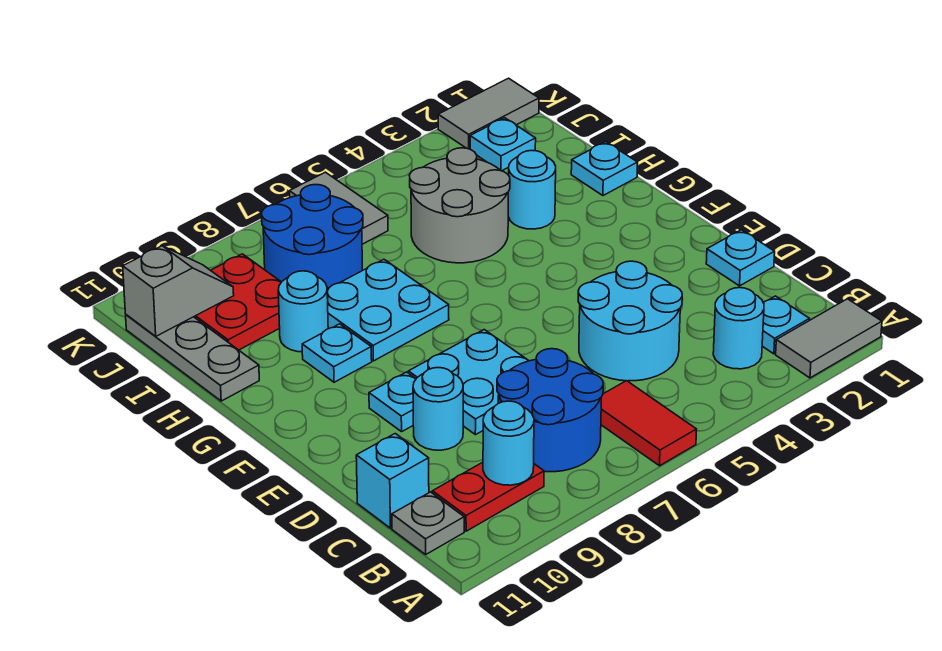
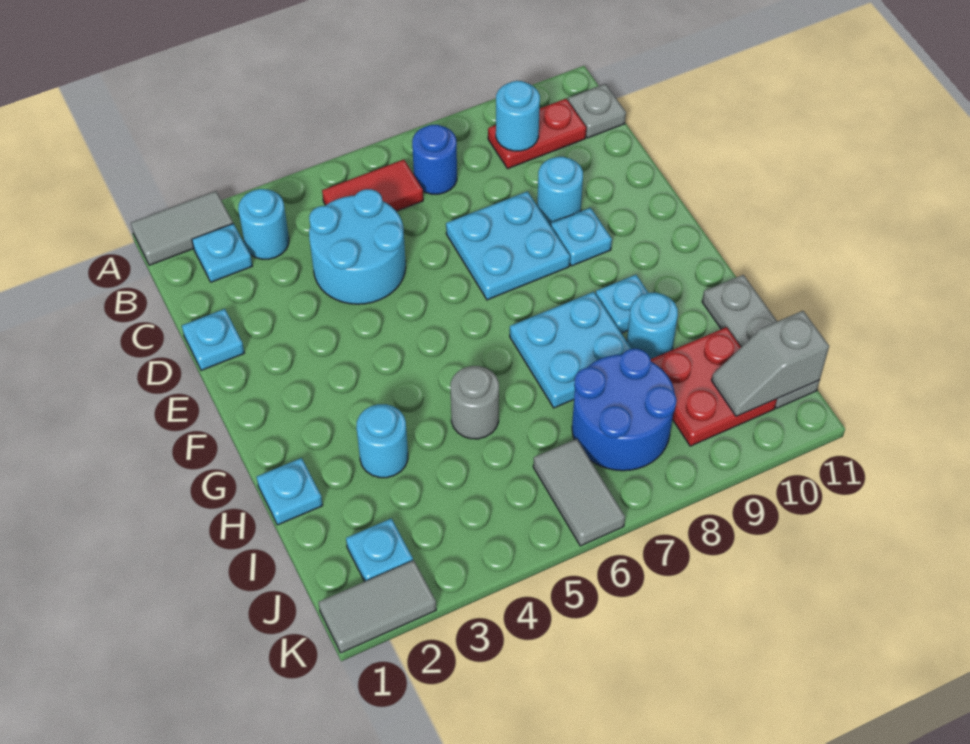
red tile A6:B6 level 1 -> red tile B5:B6 level 1
blue round brick B7:C8 level 1 -> blue round brick B7 level 1
cyan brick C11 level 1 -> none
grey round brick H4:I5 level 1 -> grey round brick H5 level 1

